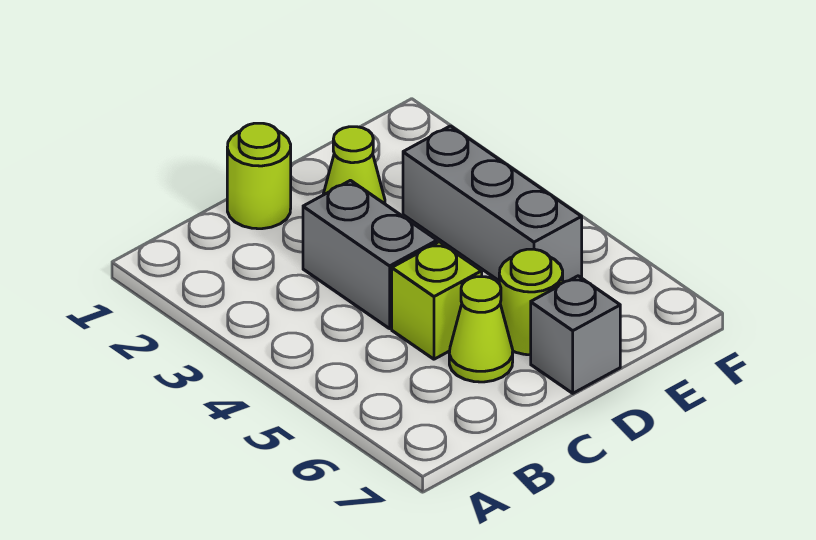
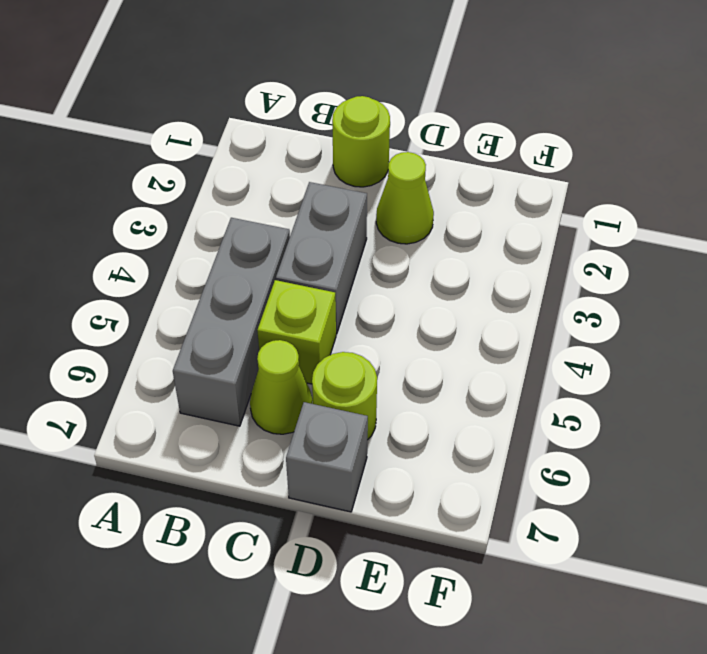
grey brick E3:E5 level 1 -> grey brick B4:B6 level 1

